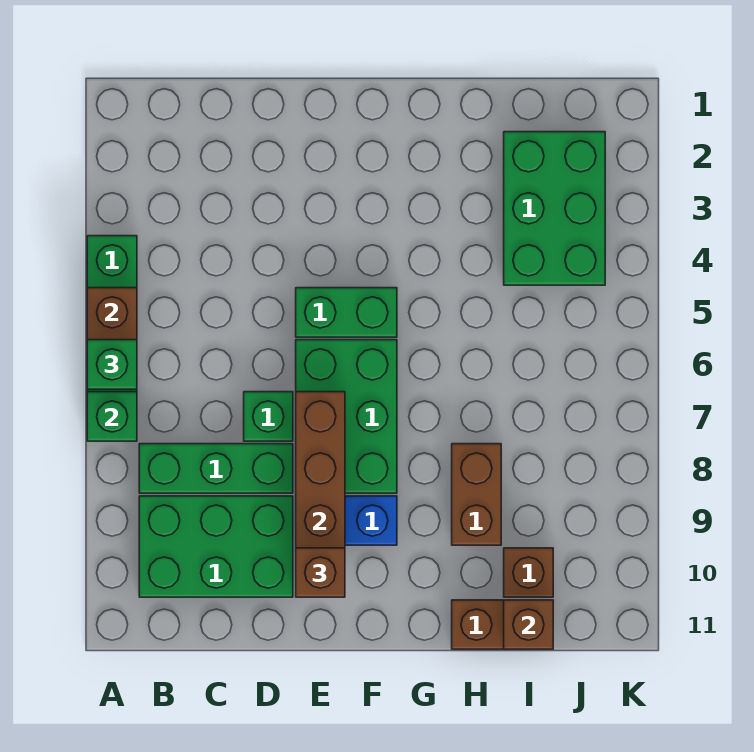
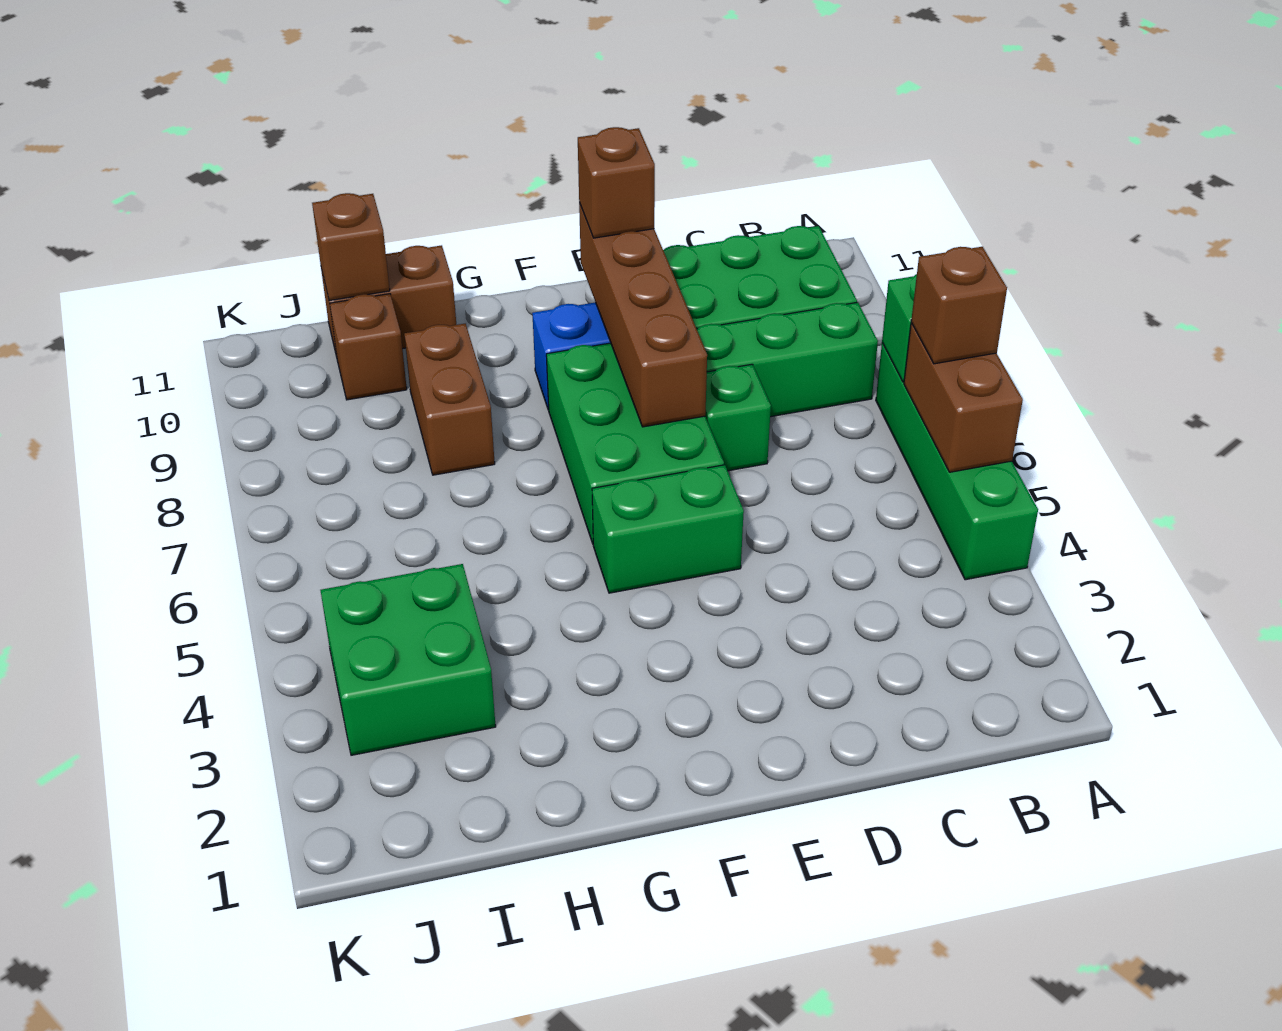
green brick A6 level 3 -> brown brick A6 level 3
green brick I2:J4 level 1 -> green brick I3:J4 level 1

